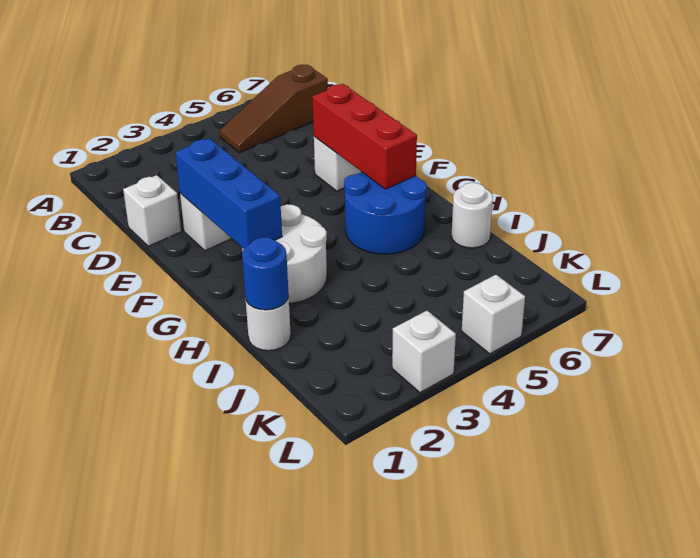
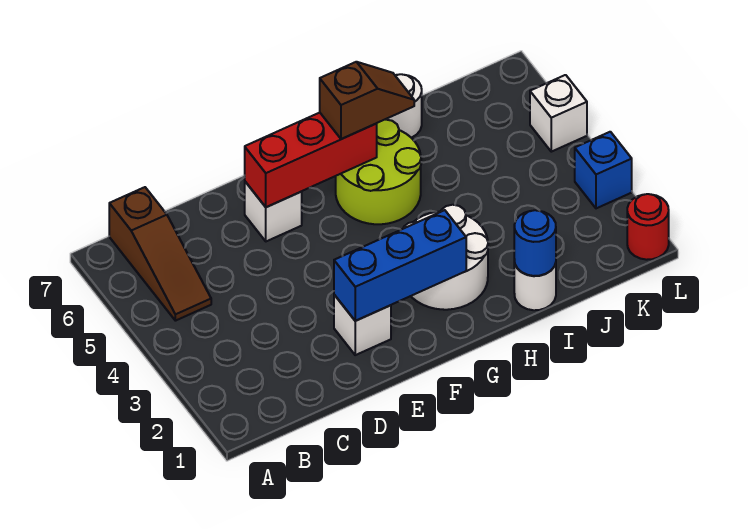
white brick D1 level 1 -> none
blue round brick G5:H6 level 1 -> lime round brick G5:H6 level 1
none -> brown slope G6:H6 level 3 top G
none -> red round brick L1 level 1
white brick L3 level 1 -> blue brick L3 level 1

